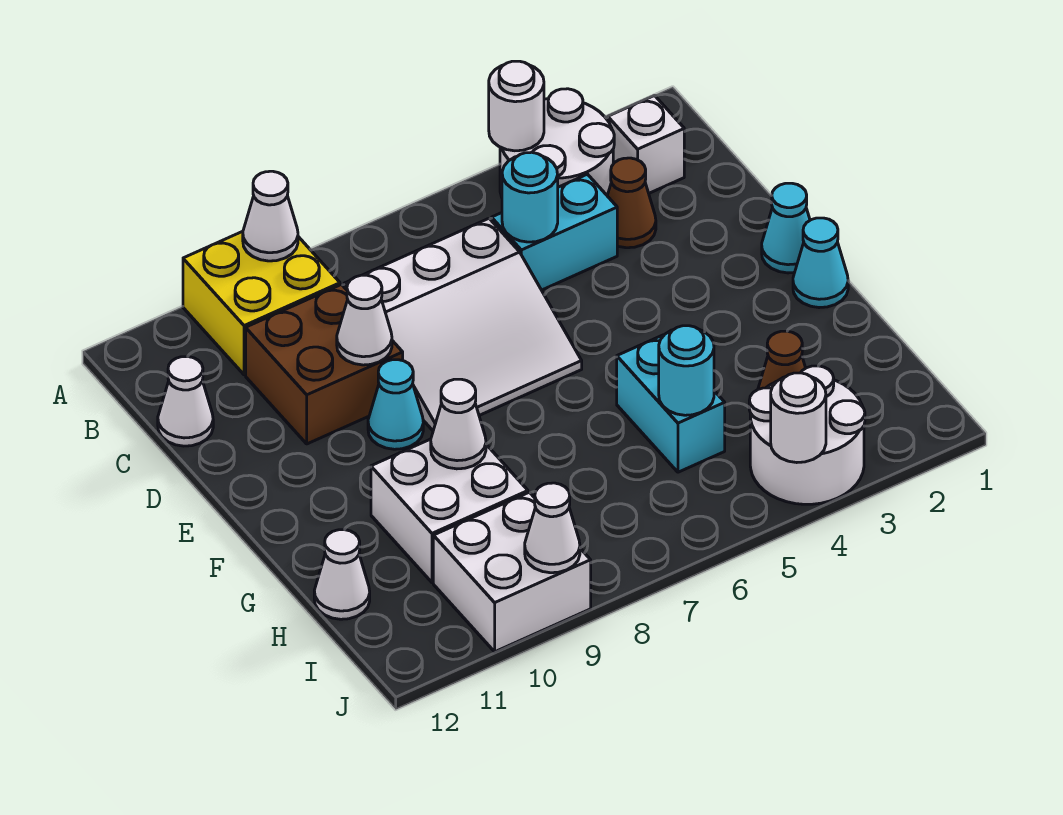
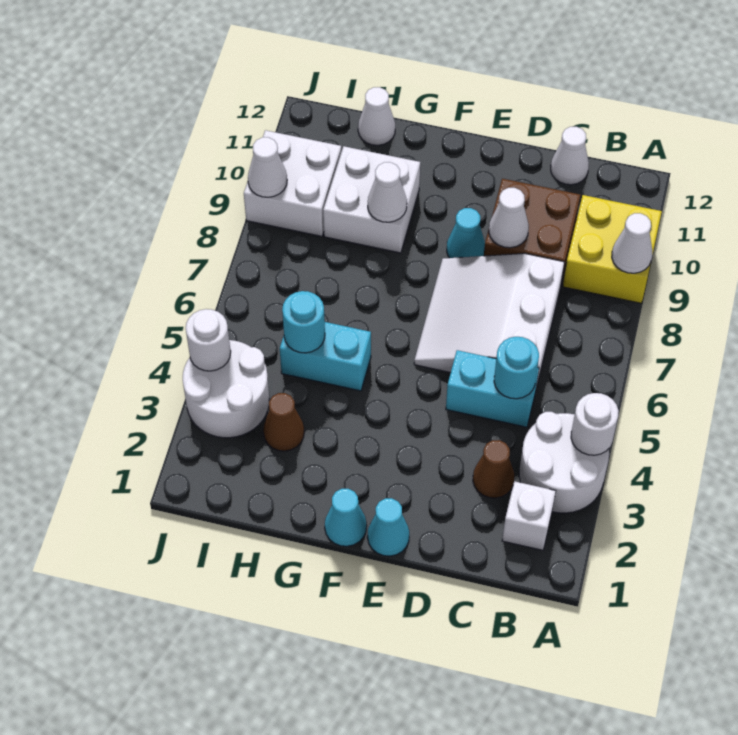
cyan brick C4:C5 level 1 -> cyan brick C5:D5 level 1

